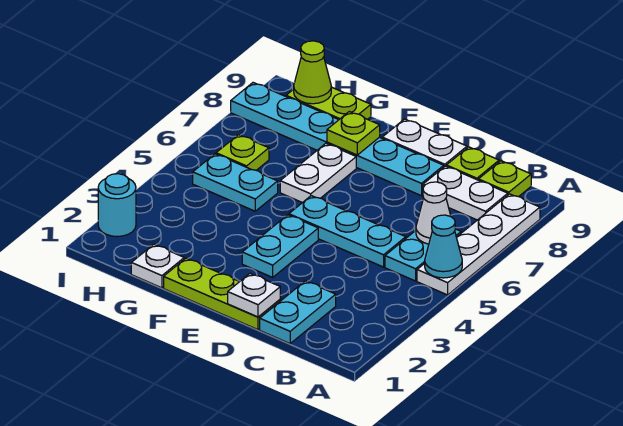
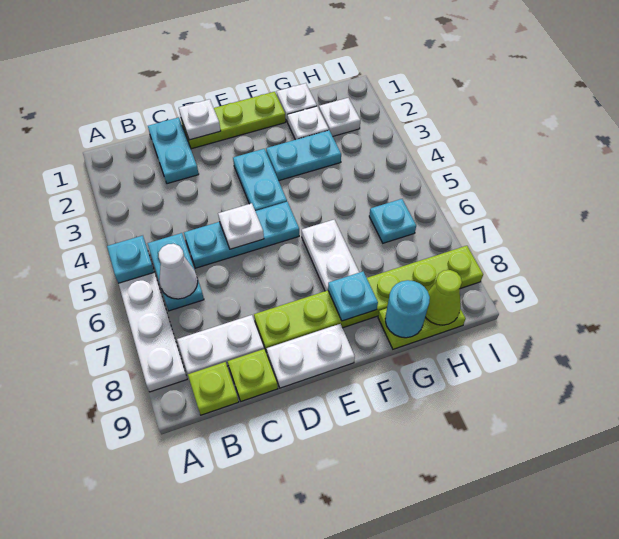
cyan cone A5 level 2 -> cyan plate A5 level 2
none -> white plate D5 level 2
cyan plate D8:I8 level 1 -> lime plate D8:I8 level 1
lime plate F8 level 2 -> cyan plate F8 level 2
none -> white plate G2 level 1
cyan plate G5:H5 level 1 -> cyan plate F3:G3 level 1
none -> white plate H2 level 1
lime plate H6 level 1 -> cyan plate H6 level 1
cyan round brick I2 level 1 -> cyan round brick G9 level 2

